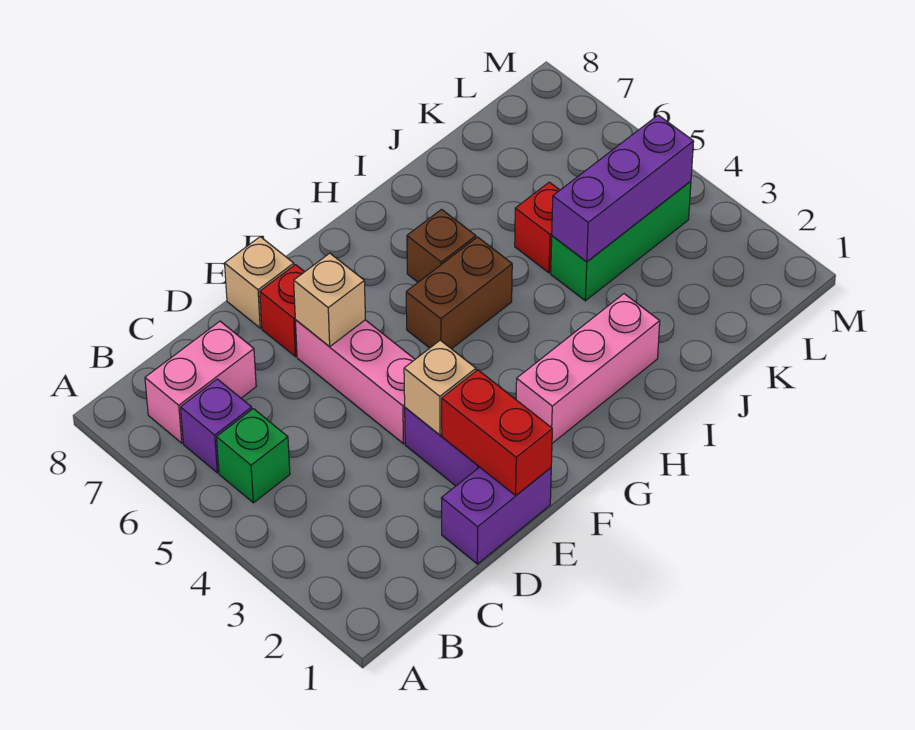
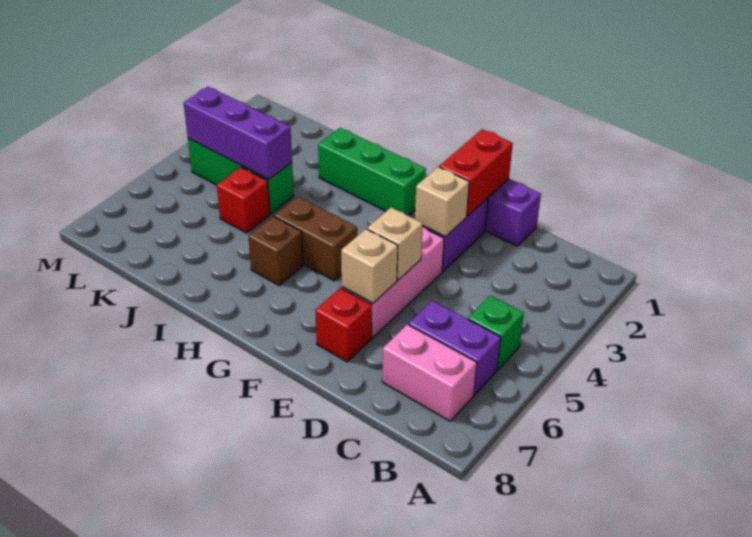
purple brick B6 level 1 -> purple brick B6:C6 level 1
tan brick E8 level 1 -> tan brick E5 level 2
pink brick G2:I2 level 1 -> green brick G2:I2 level 1

